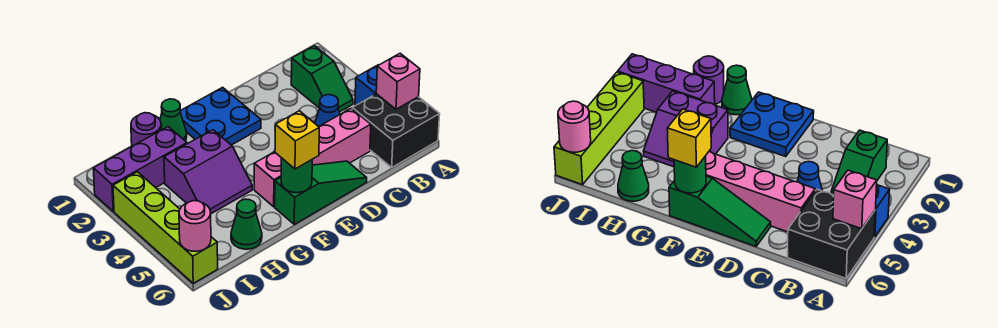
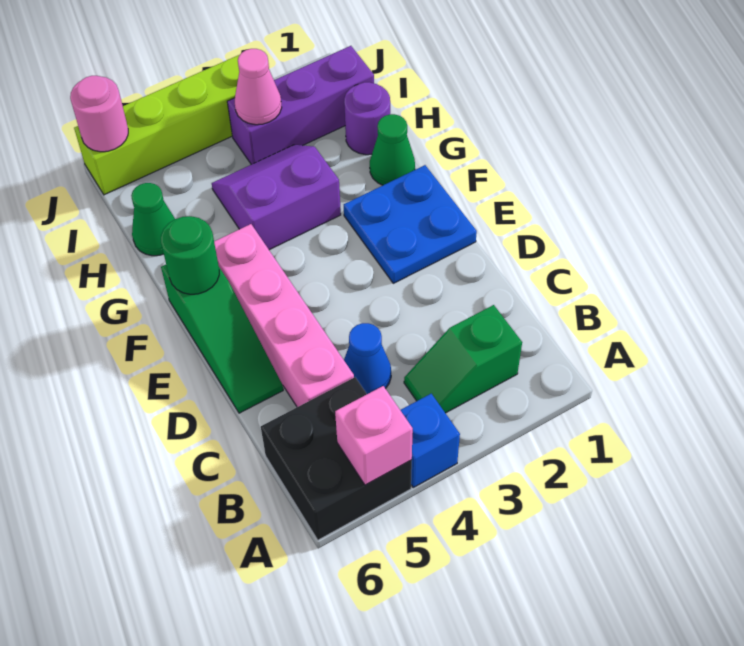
yellow brick F6 level 3 -> none
purple slope G3:H4 level 1 top 3 -> purple slope G3:H4 level 1 top G
purple brick H2:J2 level 1 -> purple brick I1:I3 level 1
none -> pink cone I3 level 2

